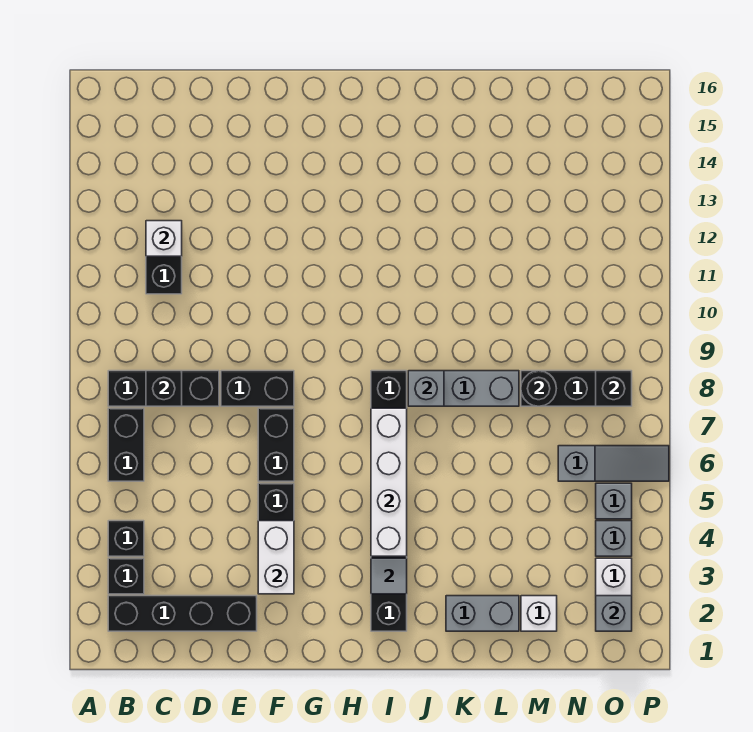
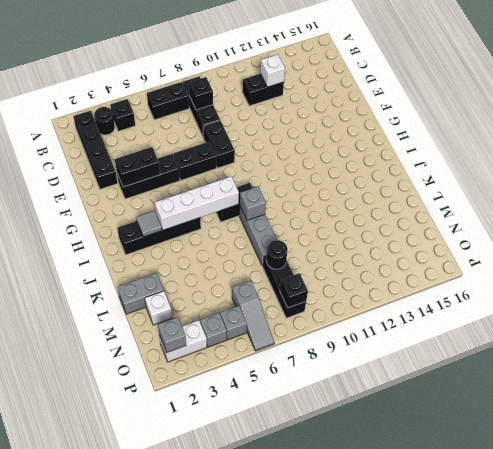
black brick B3 level 1 -> black round brick B3 level 1
white brick F3:F4 level 2 -> black brick F3:F4 level 2
grey brick K2:L2 level 1 -> grey brick L1:L2 level 1

